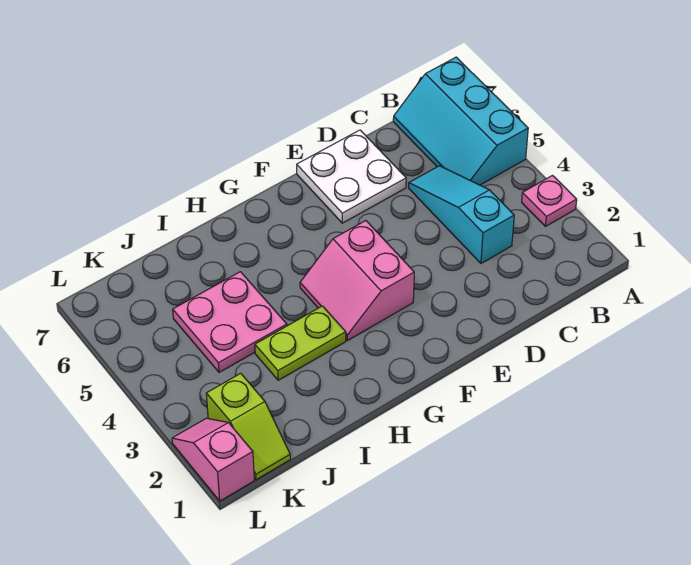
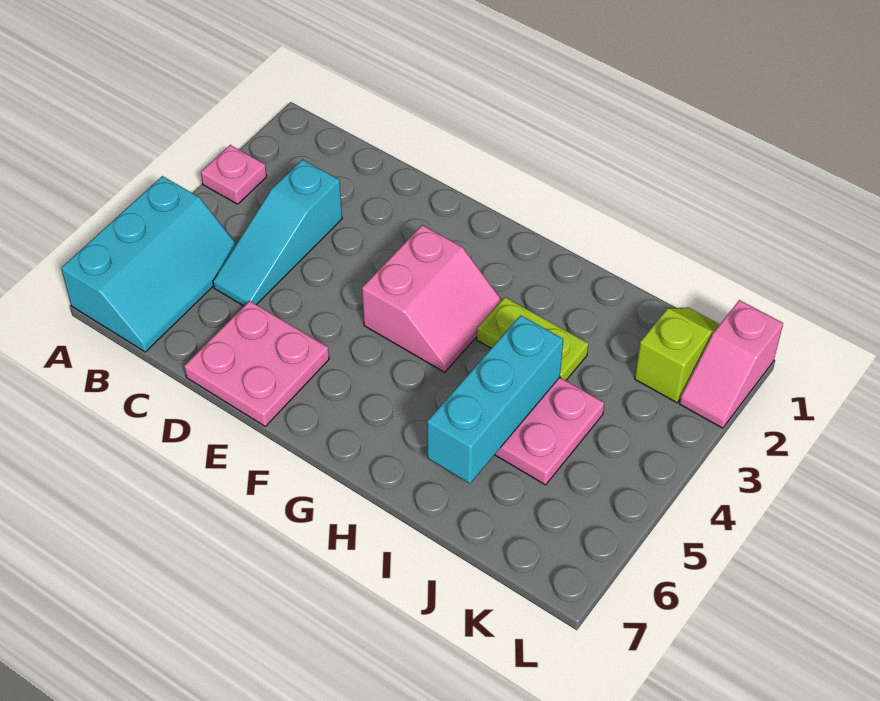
white plate D6:E7 level 1 -> pink plate D6:E7 level 1
none -> cyan brick I4:I6 level 2

